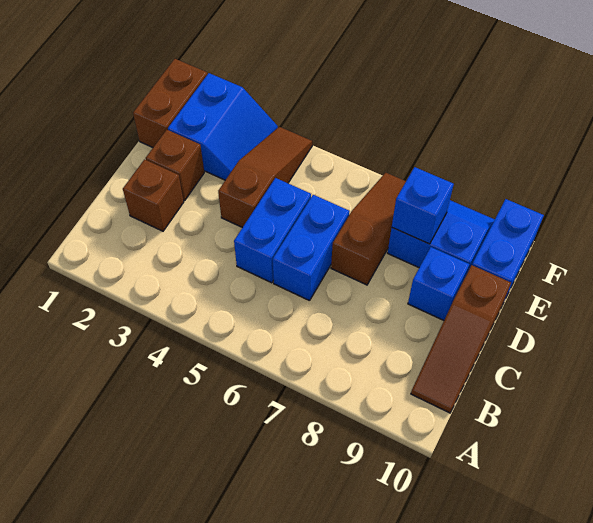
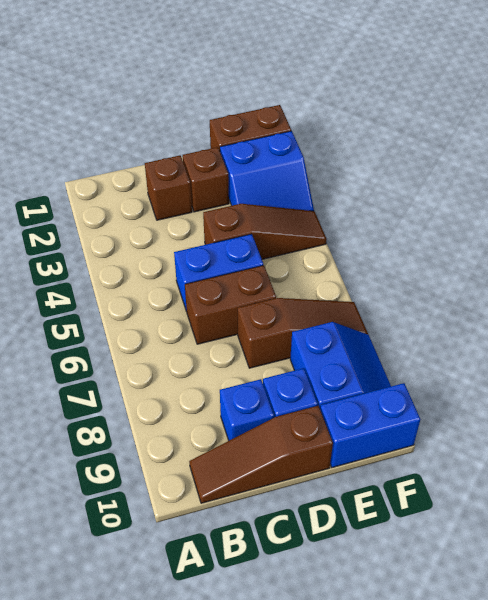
blue brick C6:D6 level 1 -> brown brick C6:D6 level 1
blue brick E8 level 2 -> blue brick C9 level 1

